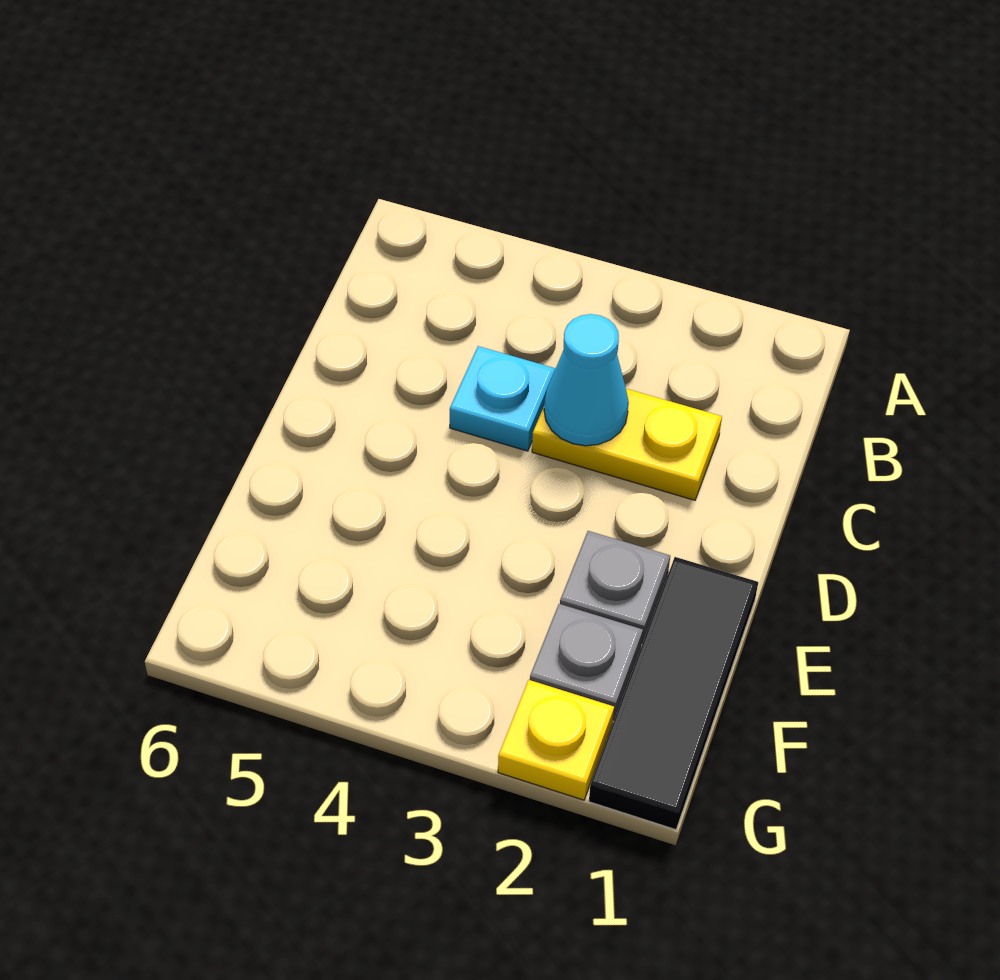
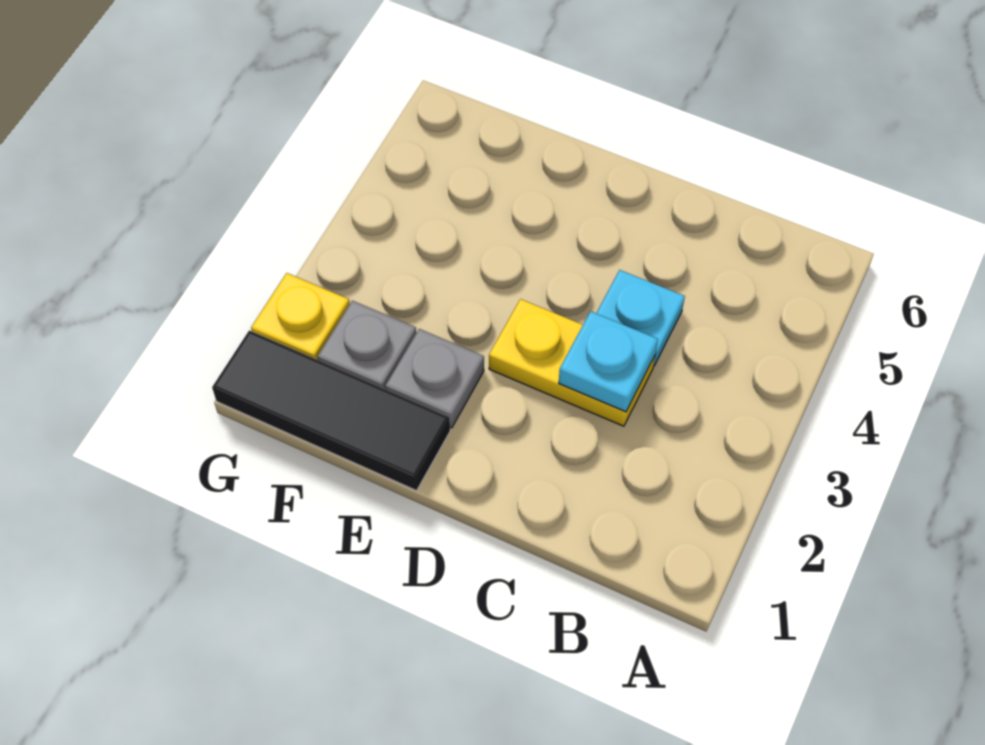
yellow plate C2:C3 level 1 -> yellow plate C3:D3 level 1
cyan cone C3 level 2 -> cyan plate C3 level 2

